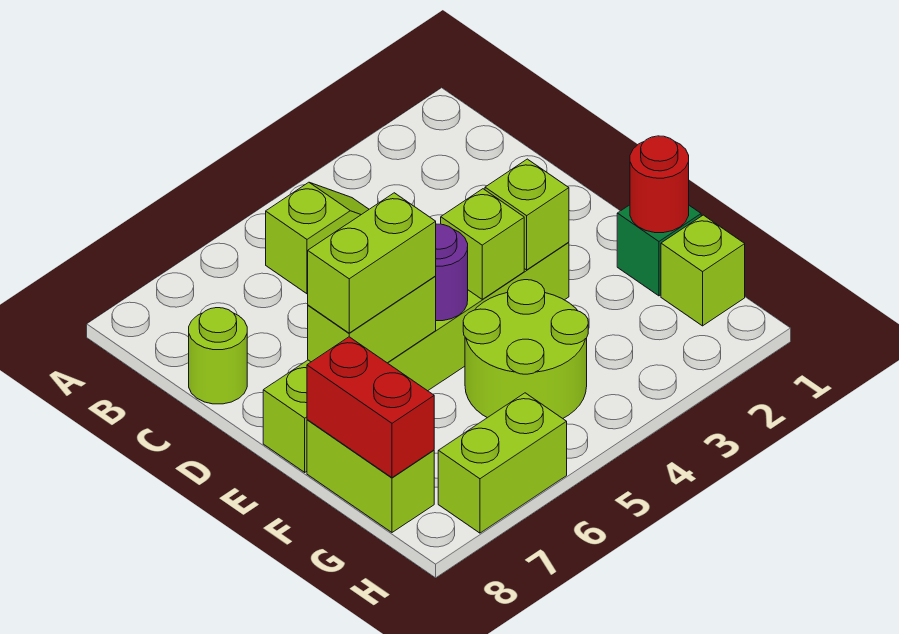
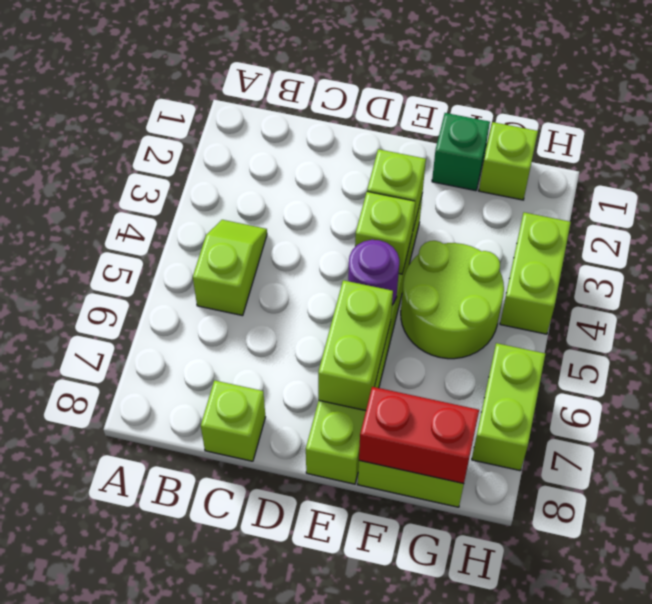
lime round brick C8 level 1 -> lime brick C8 level 1
lime brick E6:E7 level 3 -> lime brick H3:H4 level 1
red round brick F1 level 2 -> none

